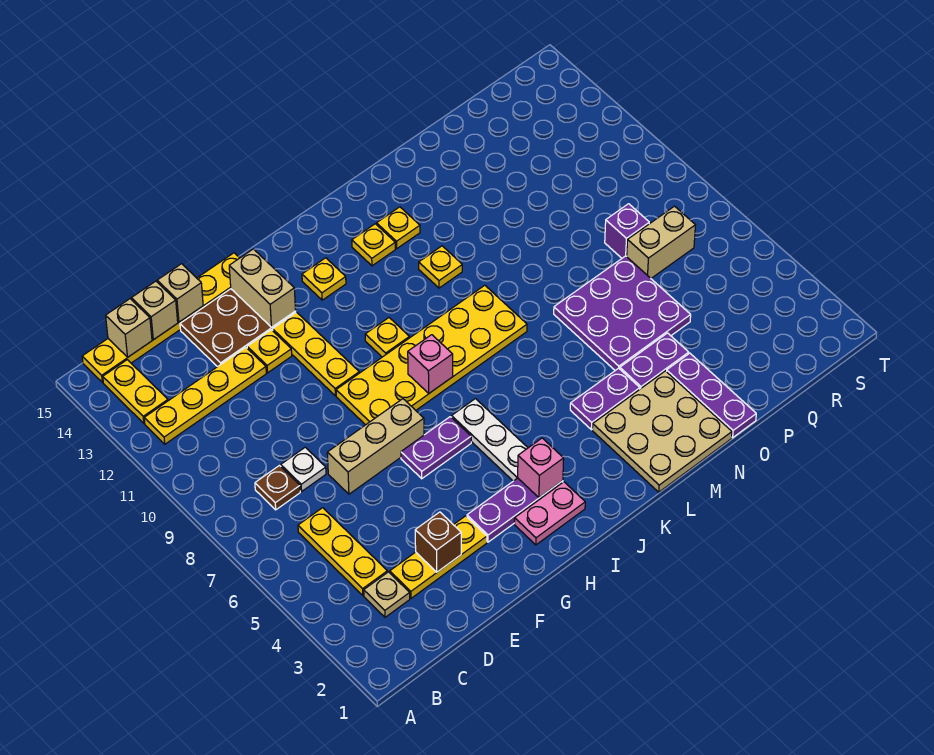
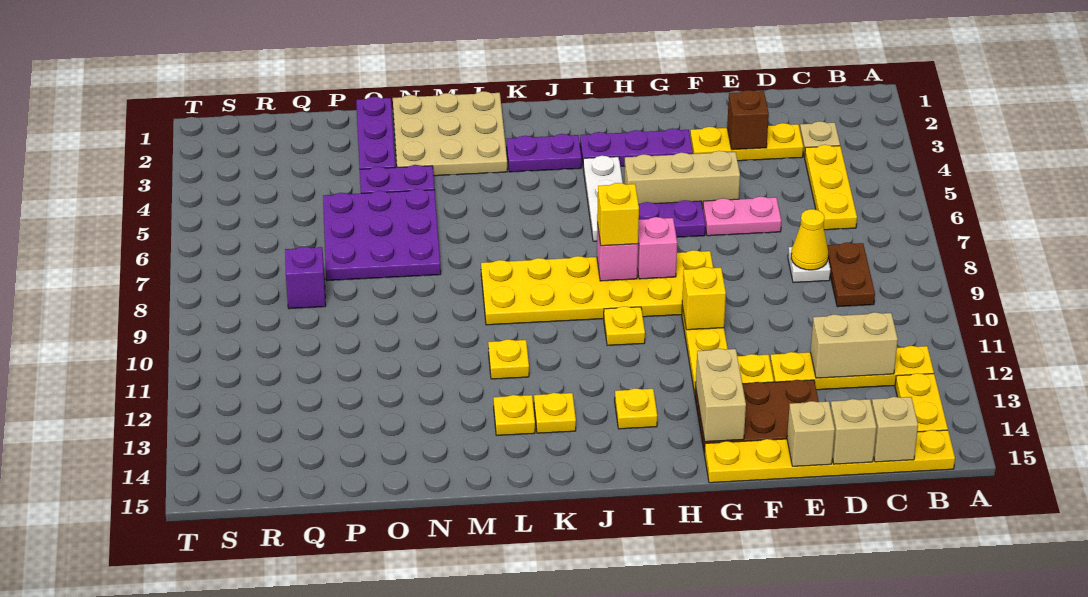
brown plate C8 level 1 -> brown plate C8:C9 level 1
none -> yellow cone D8 level 2
tan brick E7:G7 level 1 -> tan brick F5:H5 level 1
none -> yellow brick G10 level 2
pink plate H2:I2 level 1 -> pink plate E6:F6 level 1
pink brick I3 level 2 -> pink brick H8 level 2
none -> yellow brick I8 level 3
purple plate L4:M4 level 1 -> purple plate J3:K3 level 1
tan brick Q7:R7 level 1 -> tan brick C12:D12 level 2

